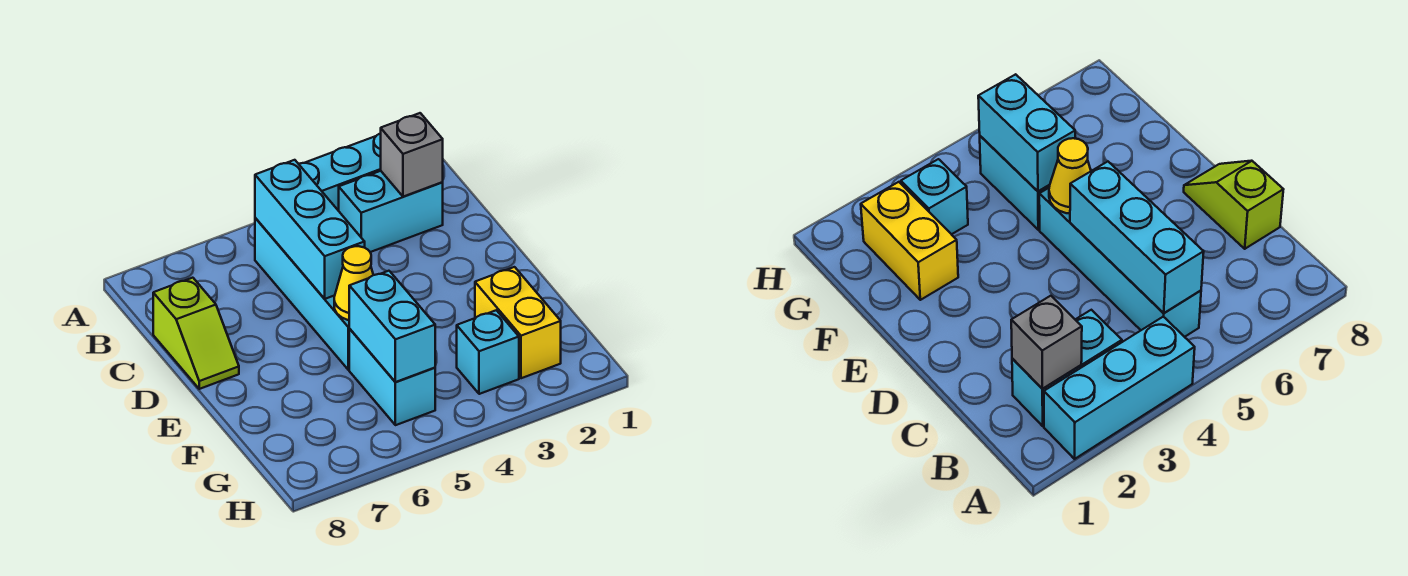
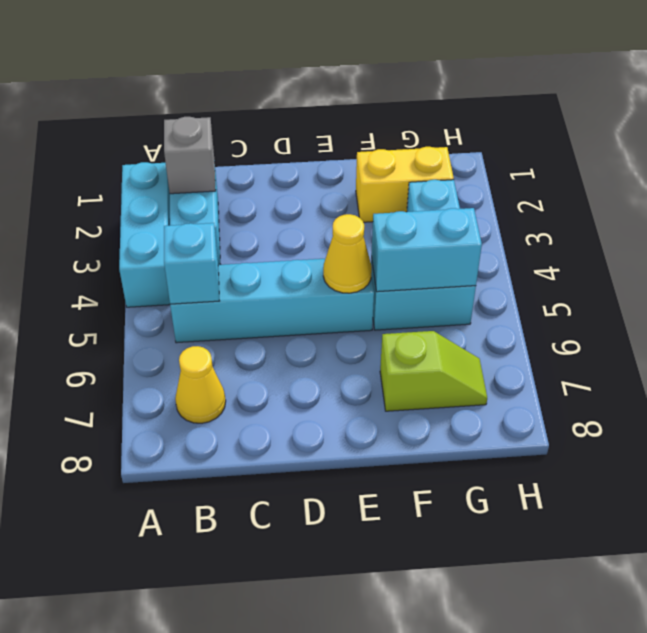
cyan brick B5:D5 level 2 -> cyan brick B5 level 2
none -> yellow cone B7 level 1
lime slope C8:D8 level 1 top C -> lime slope F7:G7 level 1 top F

